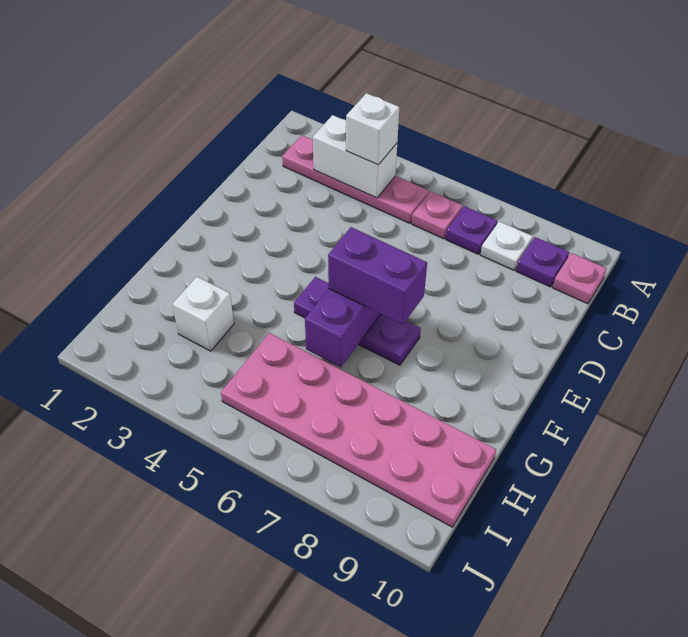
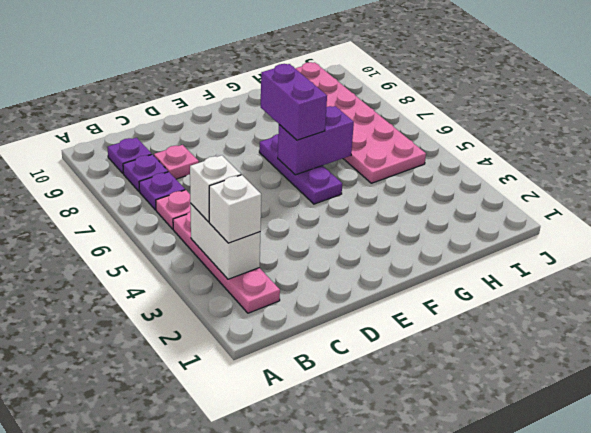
white plate B8 level 1 -> purple plate B8 level 1
pink plate B10 level 1 -> pink plate C8 level 1
white brick H3 level 1 -> white brick B3 level 3

